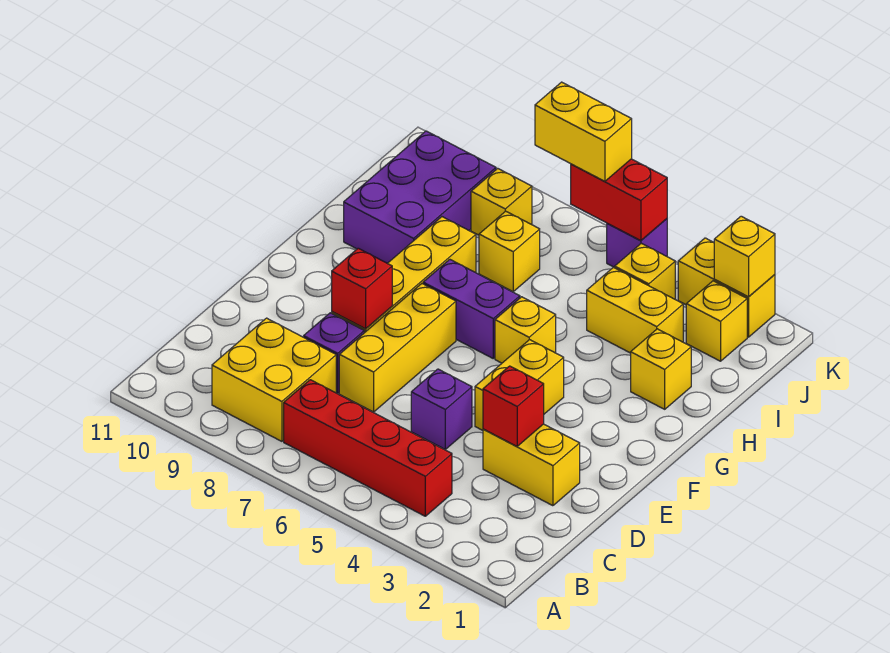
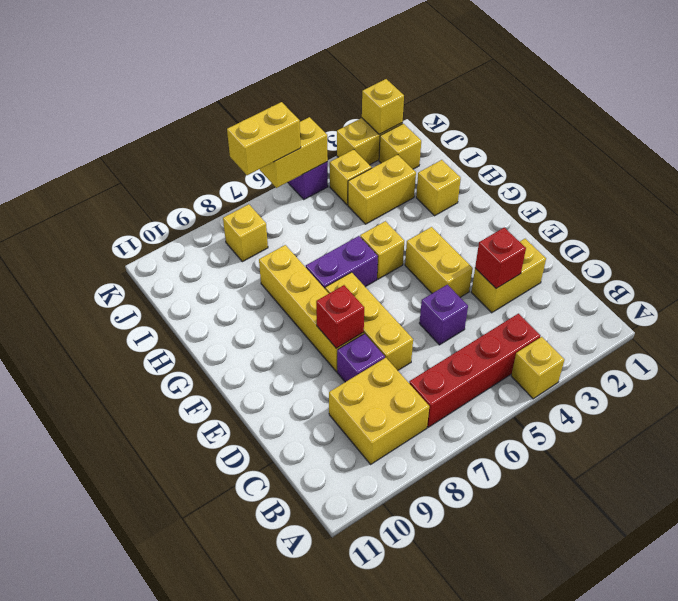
purple brick H9:J10 level 1 -> none
yellow brick I7 level 1 -> yellow brick A4 level 1
red brick K5:K6 level 2 -> yellow brick K5:K6 level 2

